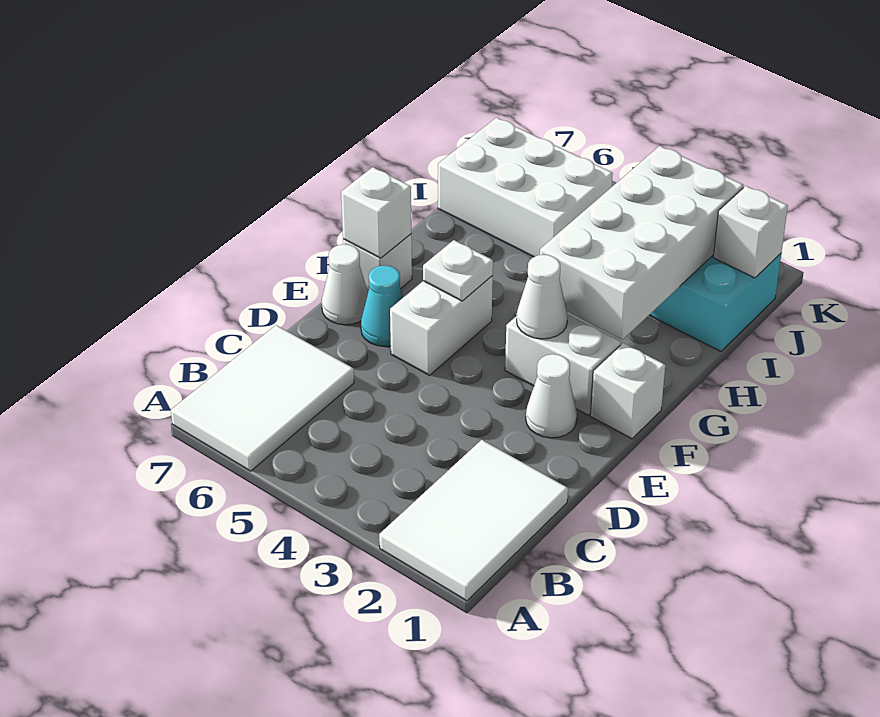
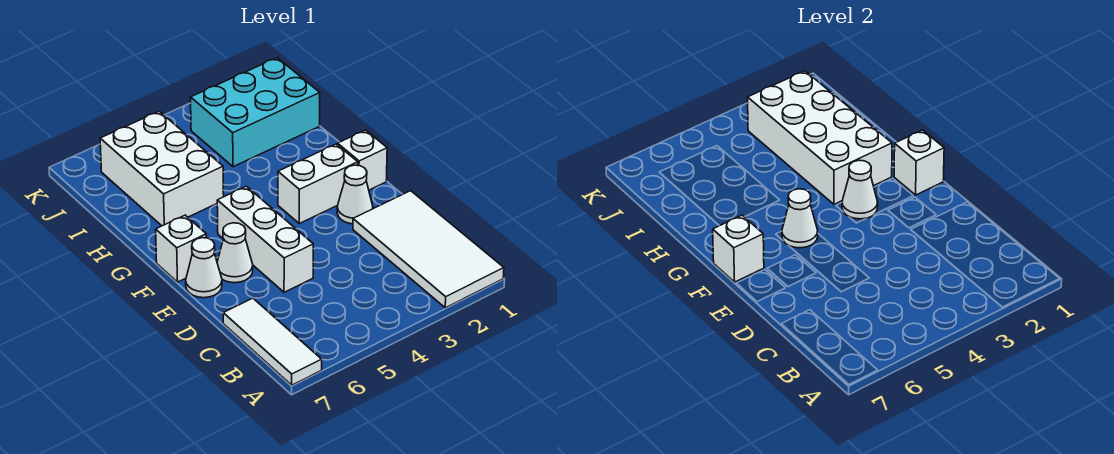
white tile A1:C2 level 1 -> white tile A1:D2 level 1
white tile A6:C7 level 1 -> white tile A7:C7 level 1
white brick E5:F5 level 1 -> white brick D5:F5 level 1
cyan cone E6 level 1 -> white cone E6 level 1
white plate F5 level 2 -> white cone F5 level 2
white brick I5:J7 level 1 -> white brick H5:J6 level 1
white brick J1 level 2 -> white brick F1 level 2

